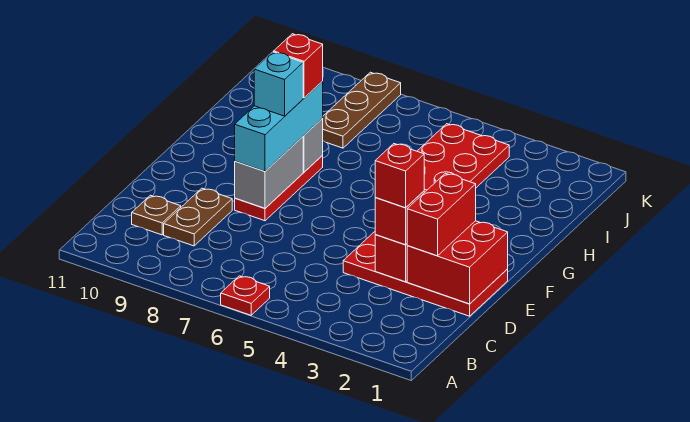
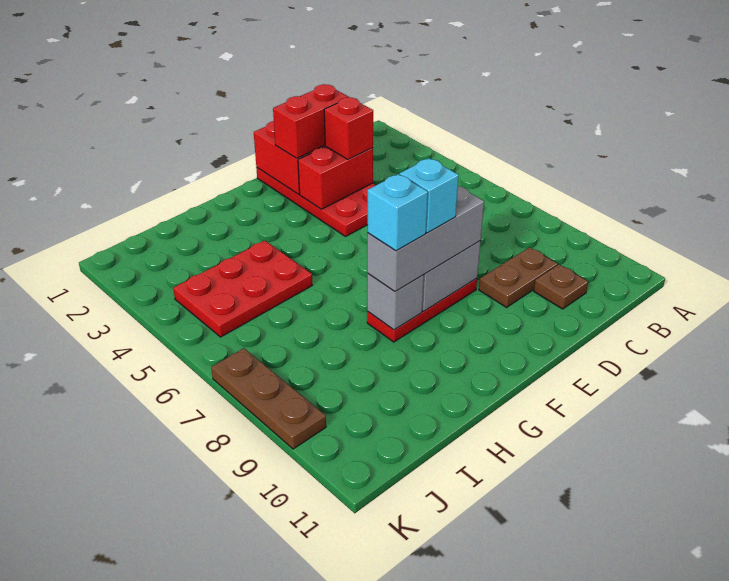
red plate A6 level 1 -> none
red brick D3 level 4 -> none
cyan brick E8:G8 level 3 -> grey brick E8:G8 level 3
red brick G8 level 4 -> cyan brick G8 level 4
brown plate I8:K8 level 1 -> brown plate K7:K9 level 1

